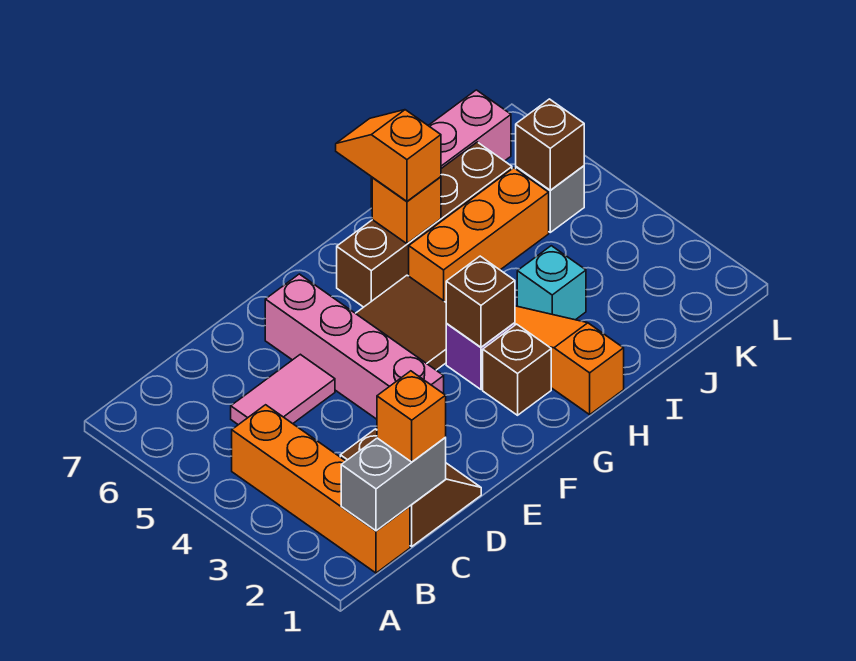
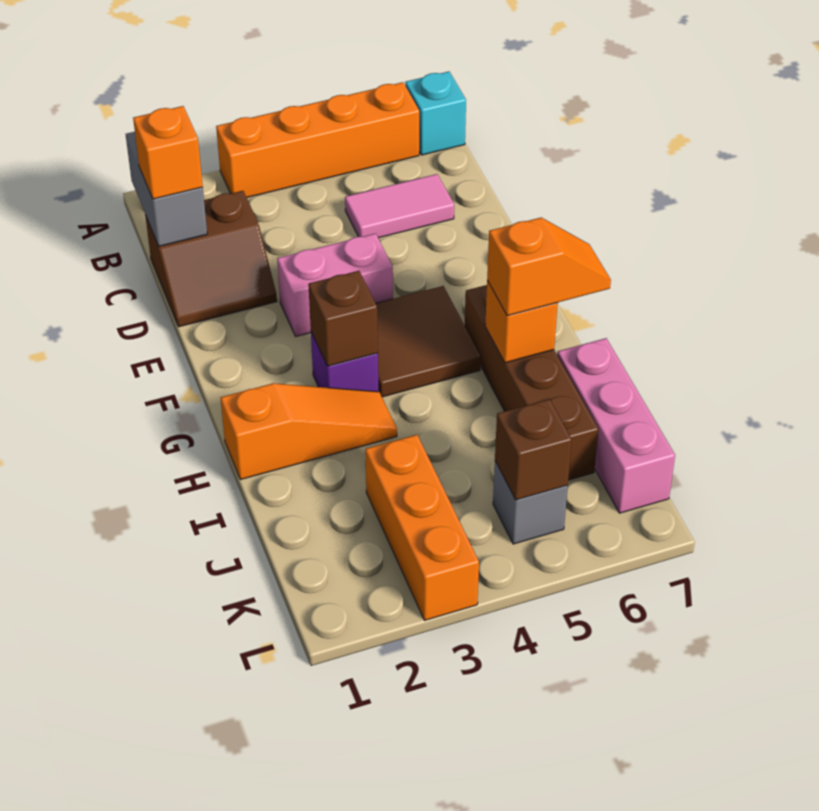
orange brick B1:B4 level 1 -> orange brick A3:A6 level 1
pink tile C5:D5 level 1 -> pink tile C5:C6 level 1
pink brick E3:E6 level 1 -> pink brick E3:E4 level 1
brown brick G2 level 1 -> none
orange brick H5:J5 level 1 -> orange brick J3:L3 level 1
cyan brick I3 level 1 -> cyan brick A7 level 1

